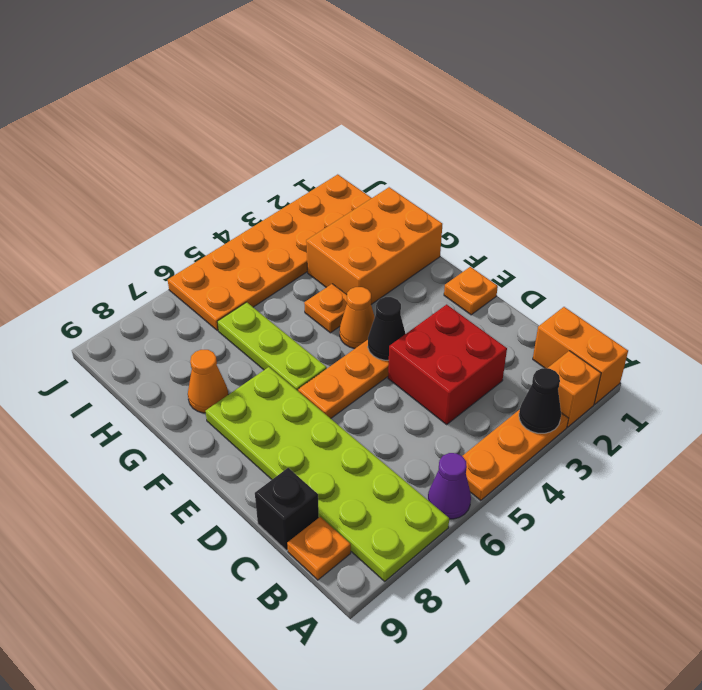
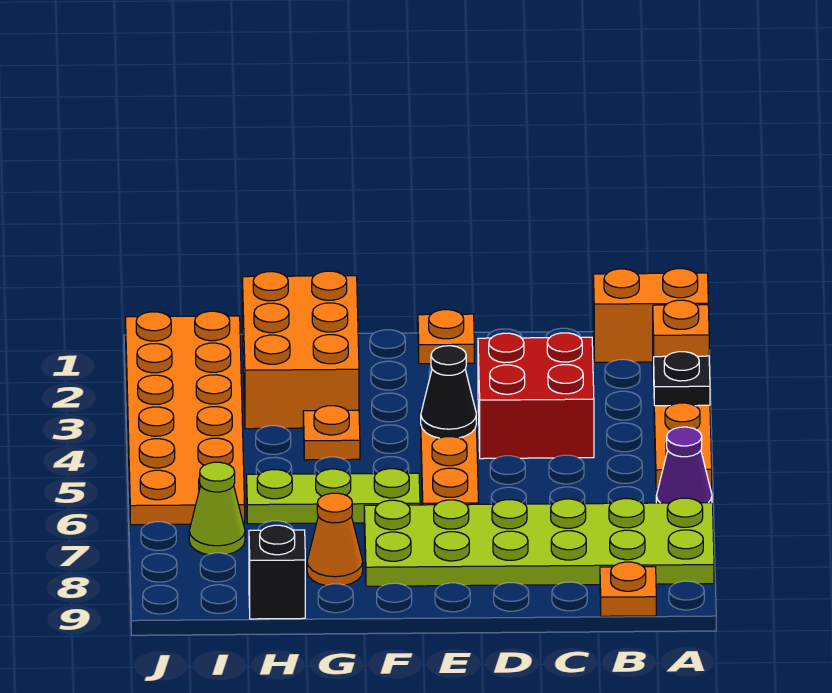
black cone A3 level 2 -> black plate A3 level 2
black brick C9 level 1 -> black brick H9 level 1
orange cone F4 level 1 -> none
none -> lime cone I7 level 1

